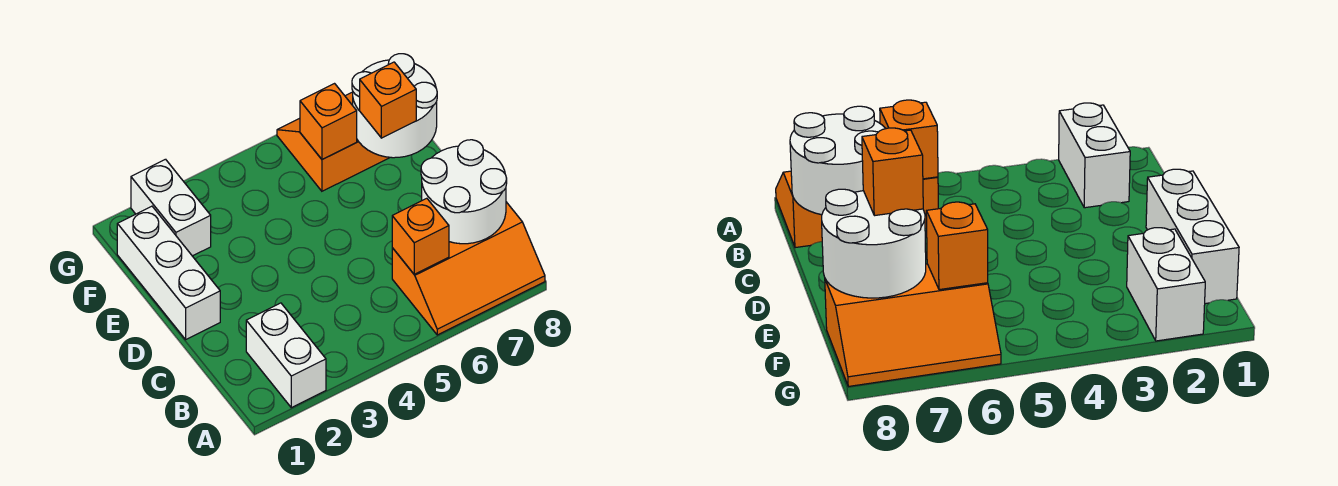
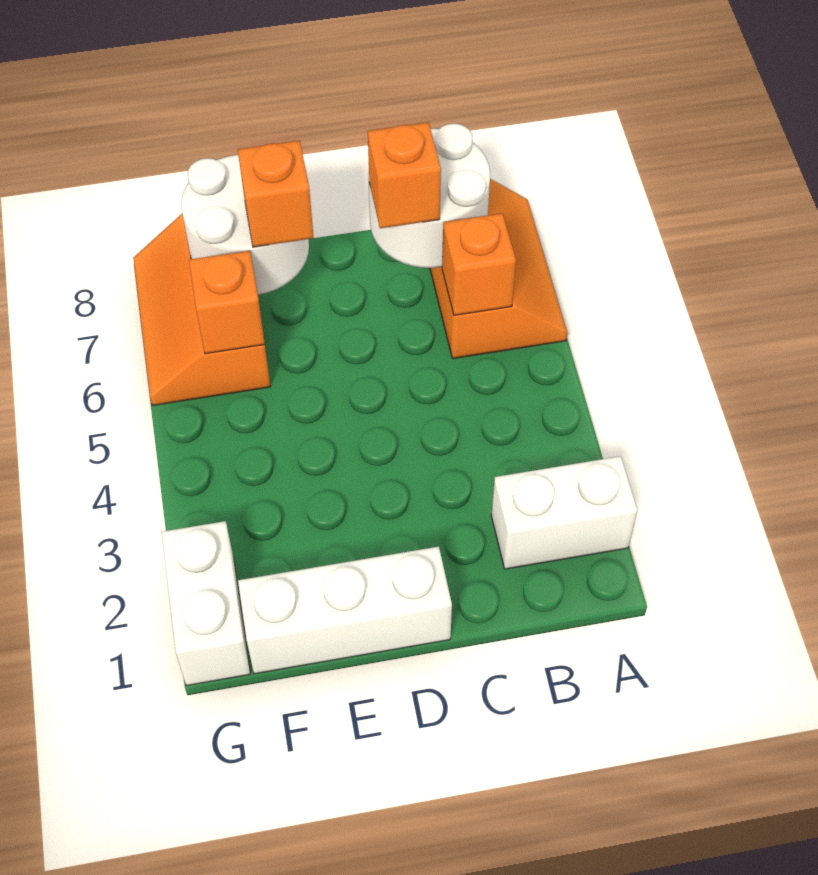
none -> orange brick C7 level 3
white brick F2:G2 level 1 -> white brick G1:G2 level 1

